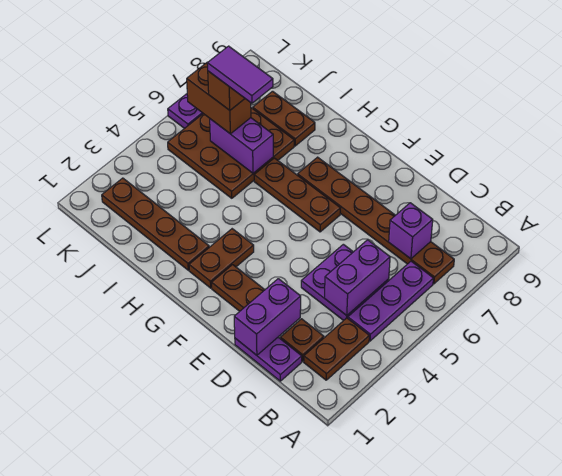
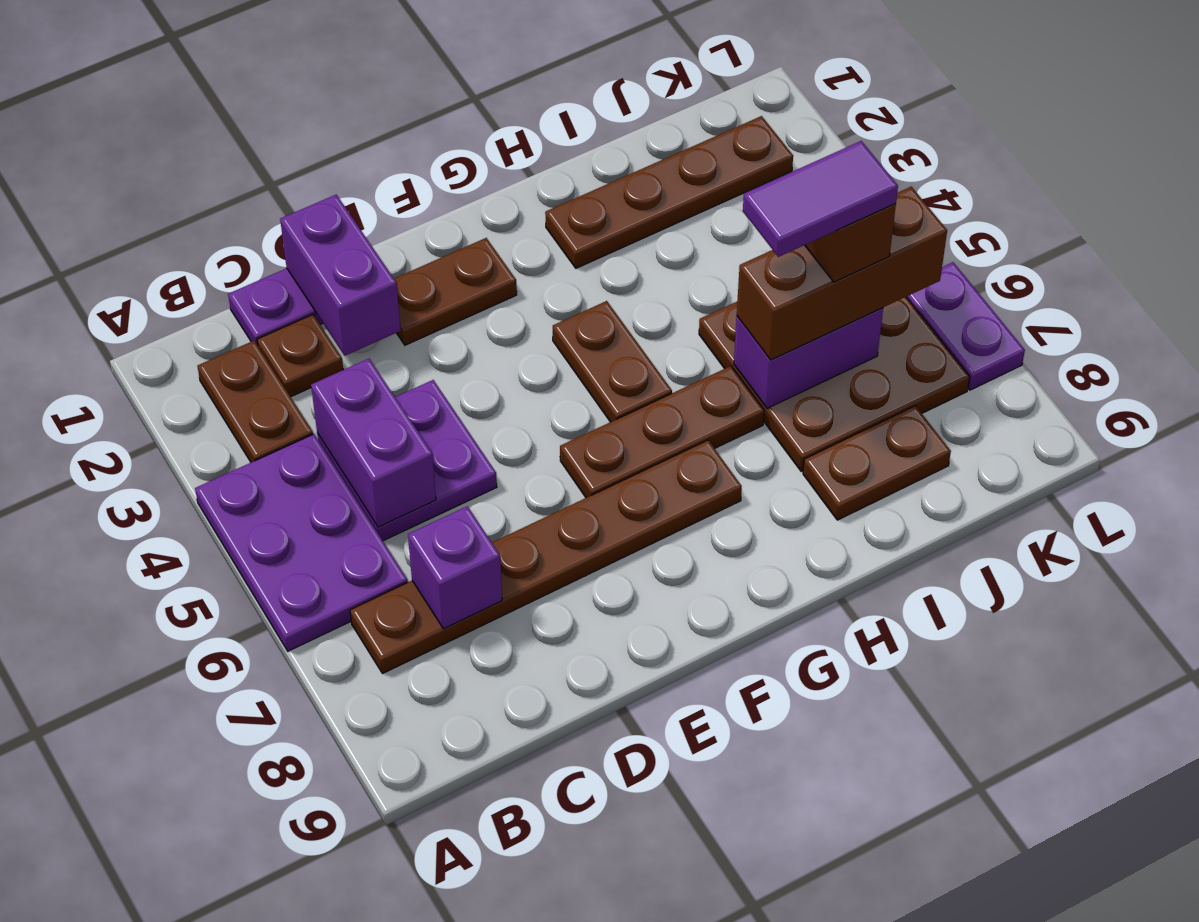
purple plate B4:B6 level 1 -> purple plate A4:B6 level 1
brown plate G2:G3 level 1 -> brown plate G4:G5 level 1
brown brick J6:K6 level 3 -> brown brick I6:K6 level 3

